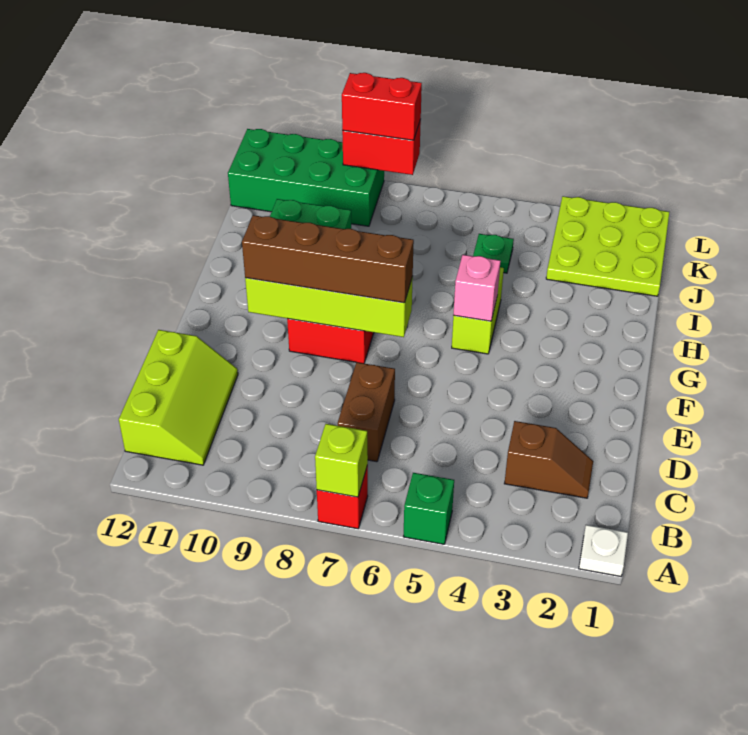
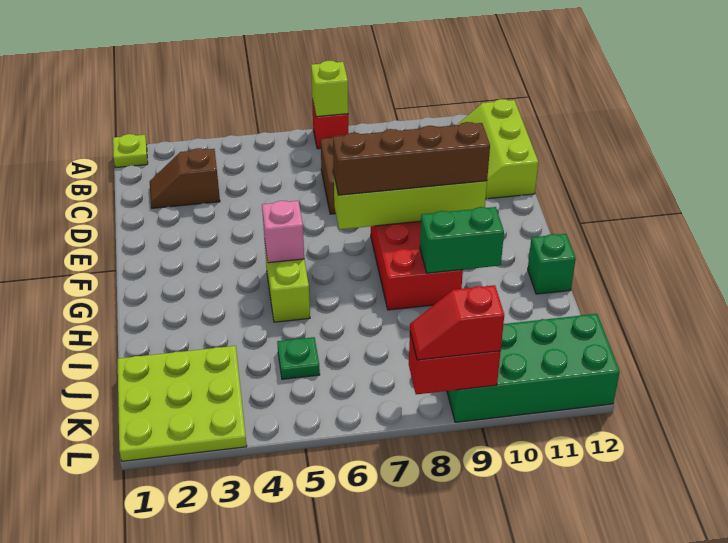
white plate A1 level 1 -> lime plate A1 level 1
green brick A5 level 1 -> green brick H12 level 1
red brick L8:L9 level 3 -> red slope L8:L9 level 3 top 9

